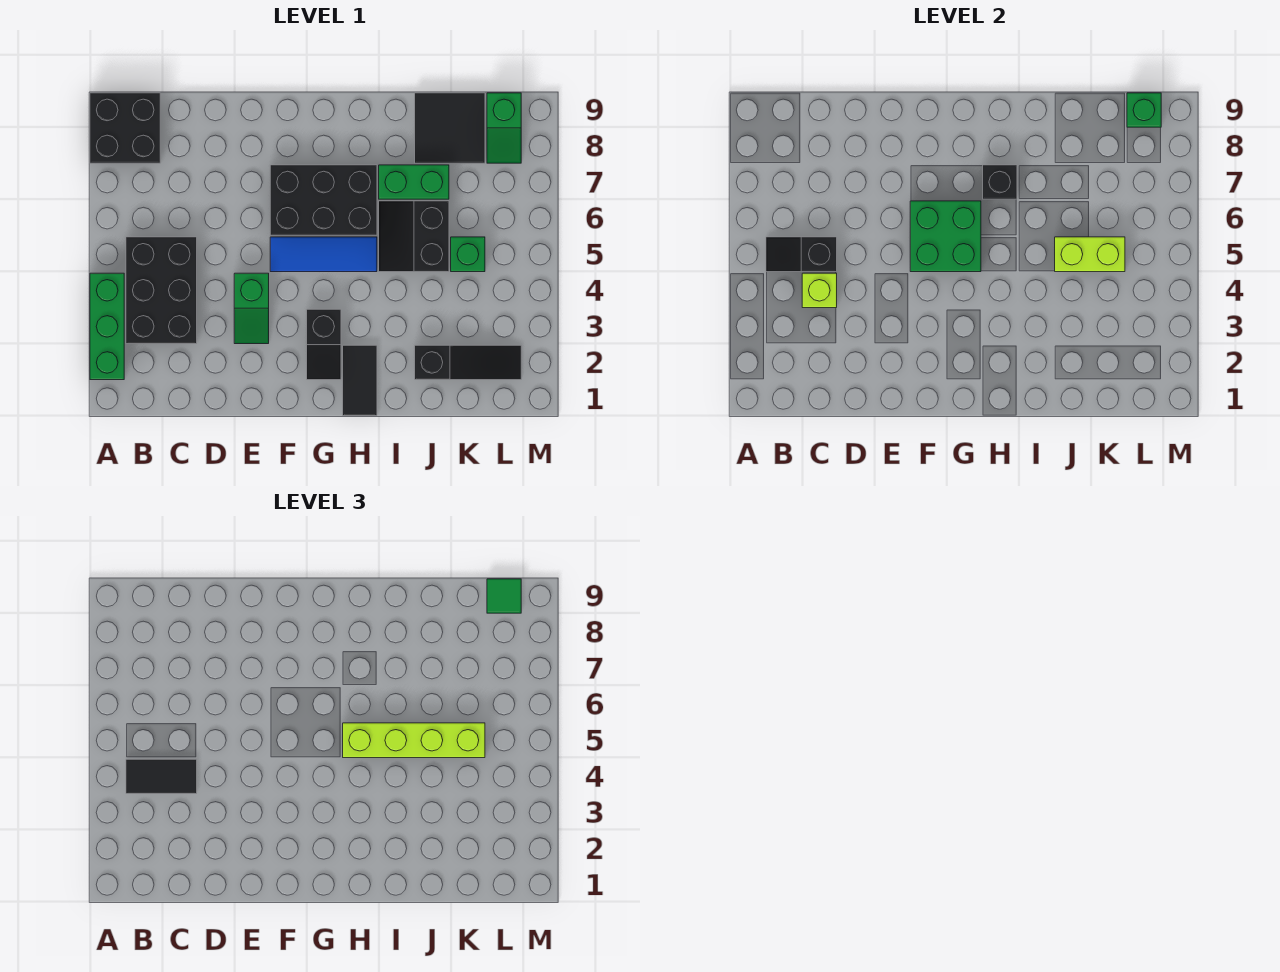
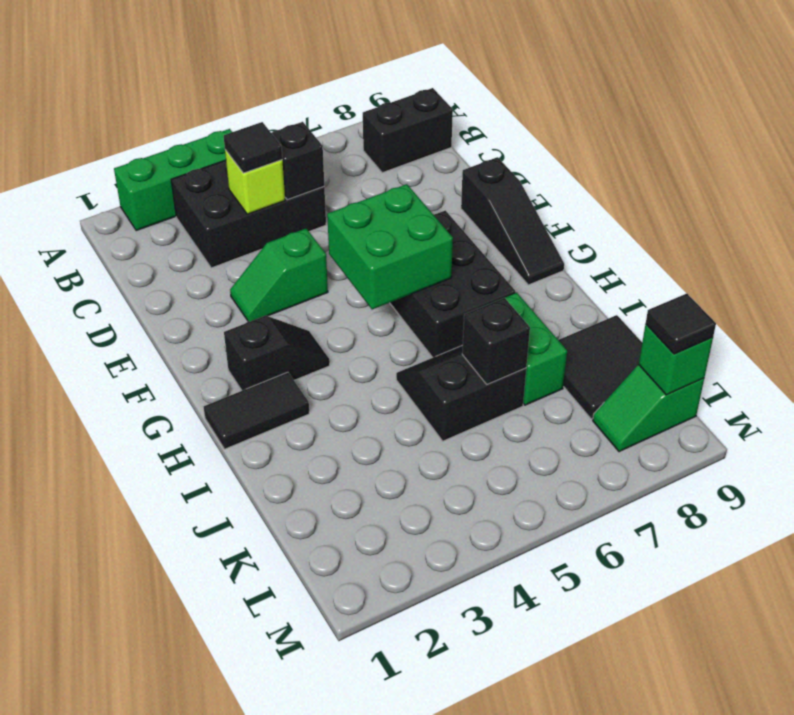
black brick A8:B9 level 1 -> black brick B8:B9 level 1
black tile B4:C4 level 3 -> black tile C4 level 3
blue tile F5:H5 level 1 -> none
black slope G2:G3 level 1 top 3 -> black slope G2:G3 level 1 top 2
lime brick H5:K5 level 3 -> none
black brick H7 level 2 -> black brick J6 level 2
black slope J2:L2 level 1 top J -> black slope E9:G9 level 1 top E
lime brick J5:K5 level 2 -> none
green brick K5 level 1 -> none
green tile L9 level 3 -> black tile L9 level 3

